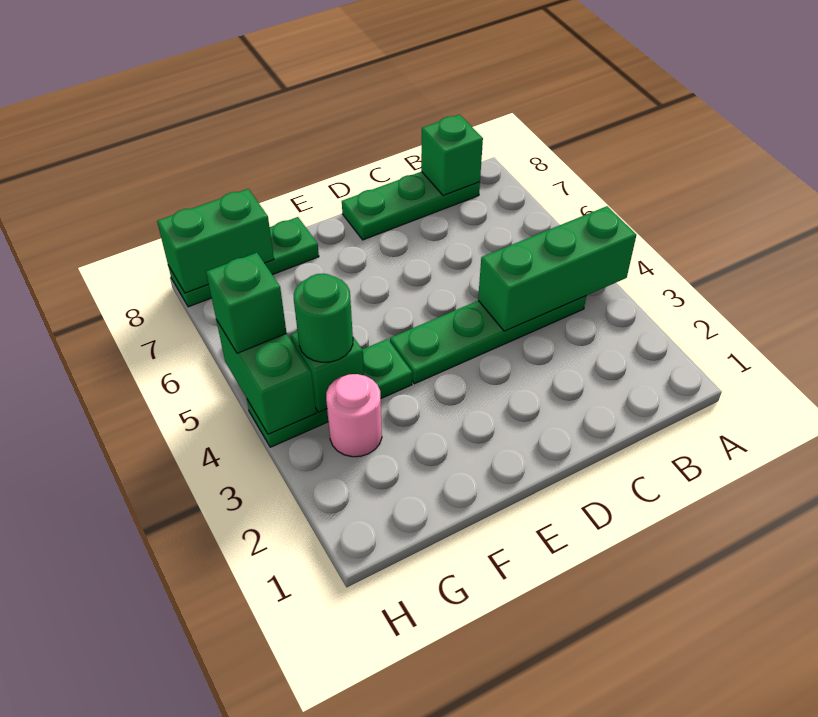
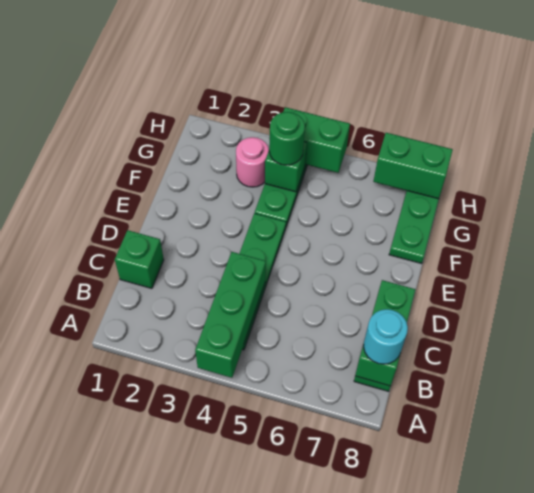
none -> cyan round brick B8 level 3
green brick G8:H8 level 2 -> green brick H7:H8 level 2
green brick H5 level 3 -> green brick C1 level 1

